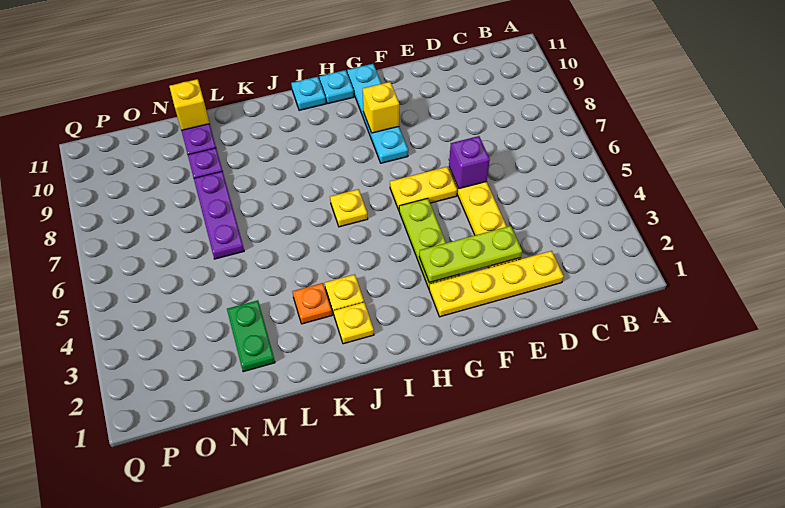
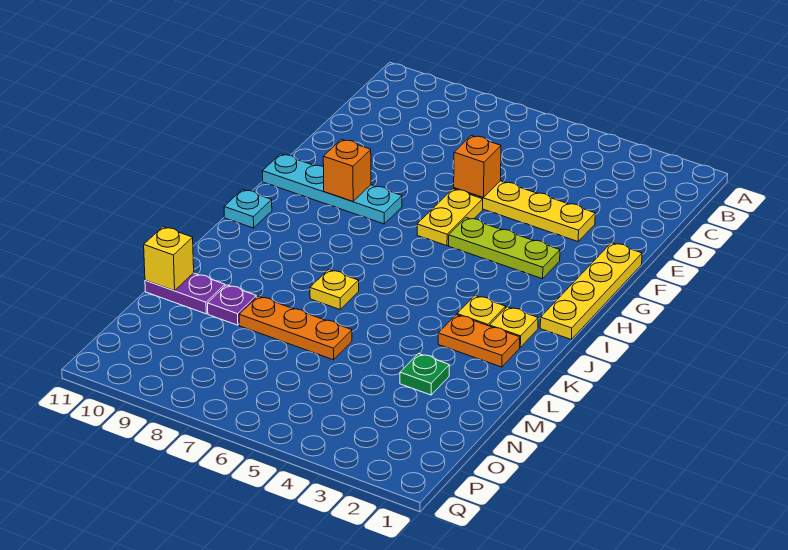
yellow plate D2:G2 level 1 -> yellow plate F1:I1 level 1
lime plate E3:G3 level 2 -> none
purple brick E6 level 2 -> orange brick E6 level 2
yellow brick G9 level 2 -> orange brick G9 level 2
cyan plate H11 level 1 -> none
yellow plate I6 level 1 -> yellow plate K7 level 1
orange plate K3 level 1 -> orange plate K2:K3 level 1
green plate M2:M3 level 1 -> green plate M3 level 1
purple plate M6:M8 level 1 -> orange plate M6:M8 level 1

